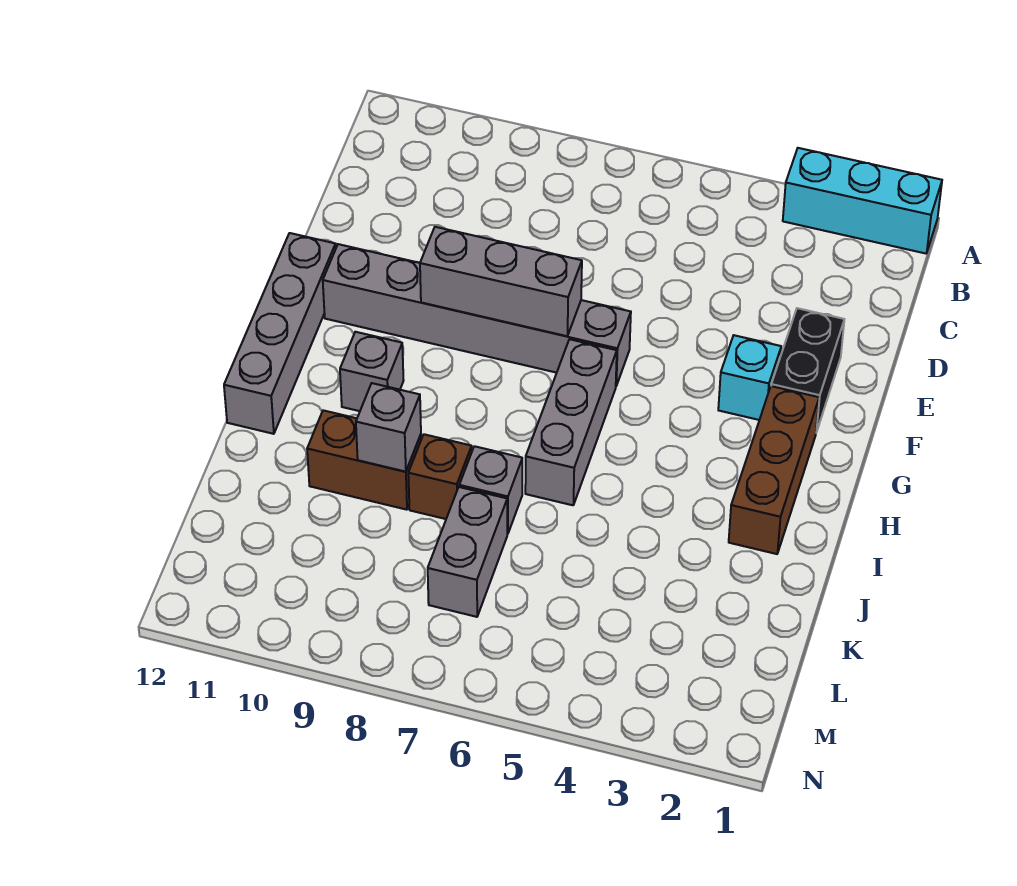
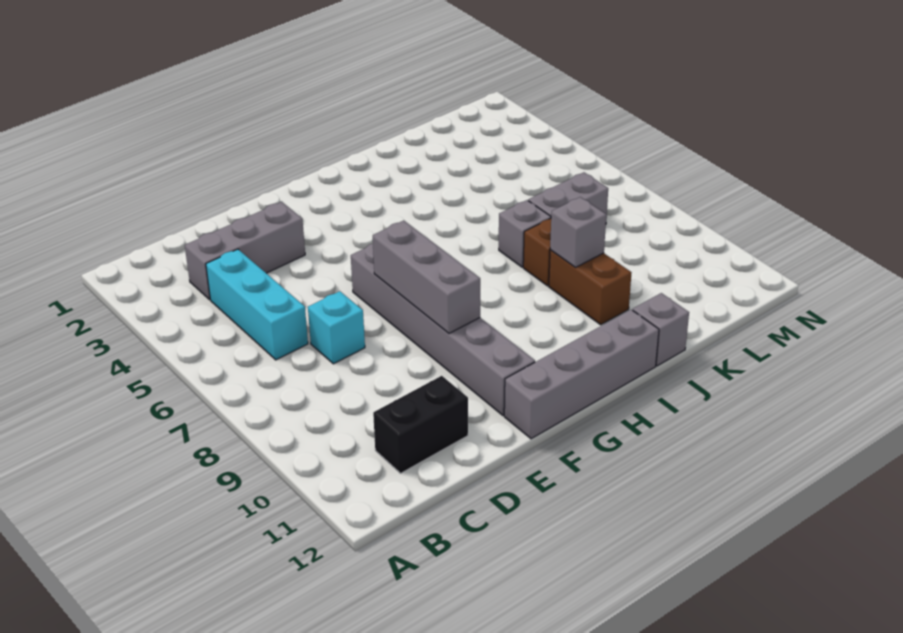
cyan brick A1:A3 level 1 -> cyan brick C4:C6 level 1
black brick E2:F2 level 1 -> black brick C11:D11 level 1
cyan brick F3 level 1 -> cyan brick D7 level 1
brown brick G2:I2 level 1 -> none
grey brick G6:I6 level 1 -> grey brick C3:E3 level 1
grey brick H10 level 1 -> grey brick J12 level 1

